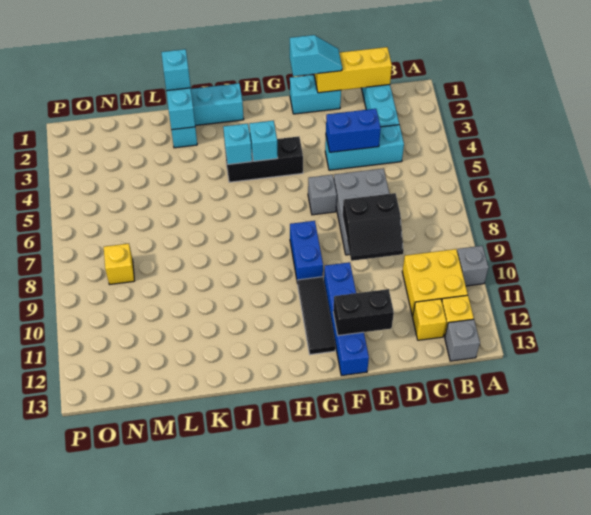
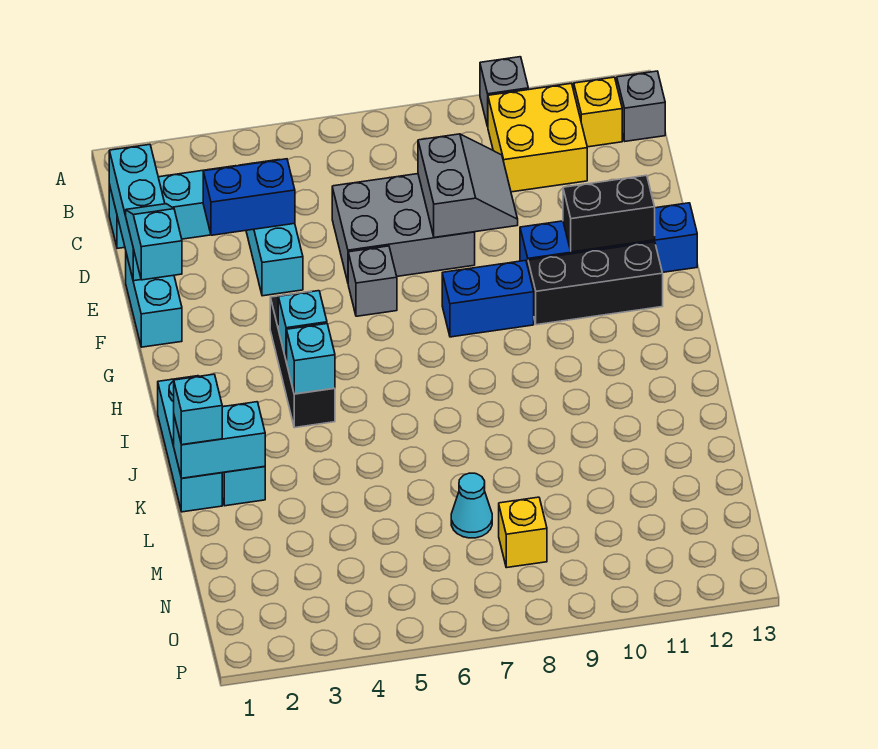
yellow brick C1:E1 level 2 -> cyan brick C1:E1 level 2
yellow brick C12 level 1 -> none
blue brick D4:E4 level 2 -> blue brick D3:D4 level 2
black slope D8:E9 level 2 top 8 -> grey slope D8:E9 level 2 top 8
black brick E12:F12 level 2 -> black brick F11:F12 level 2
black tile G10:G12 level 1 -> black brick G10:G12 level 1
none -> cyan cone M7 level 1

